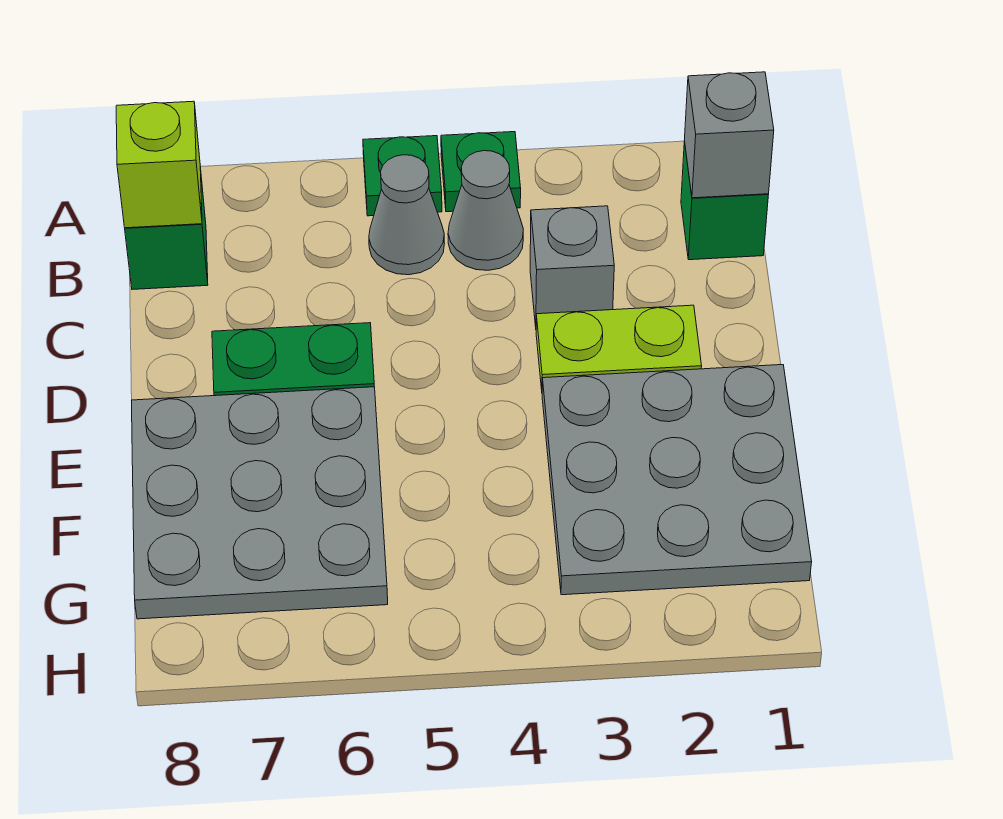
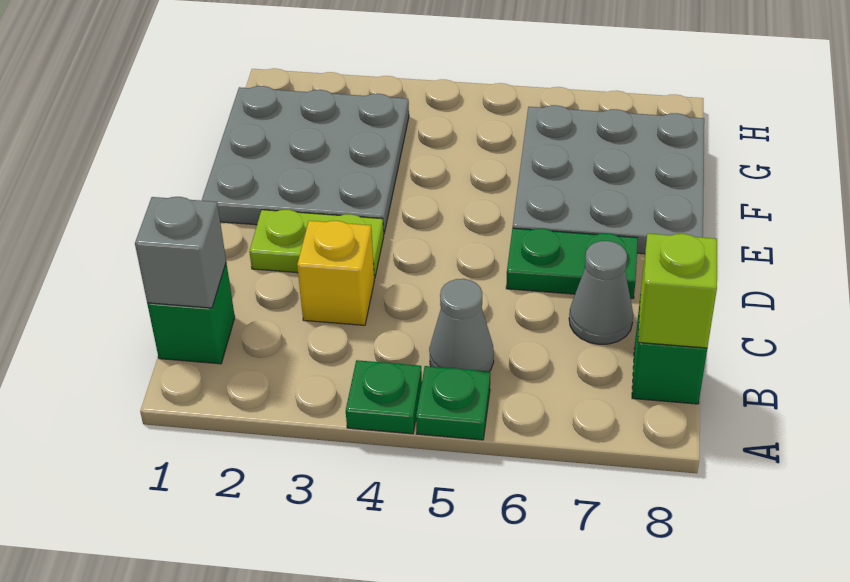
grey cone B4 level 1 -> grey cone C7 level 1
grey brick C3 level 1 -> yellow brick C3 level 1

